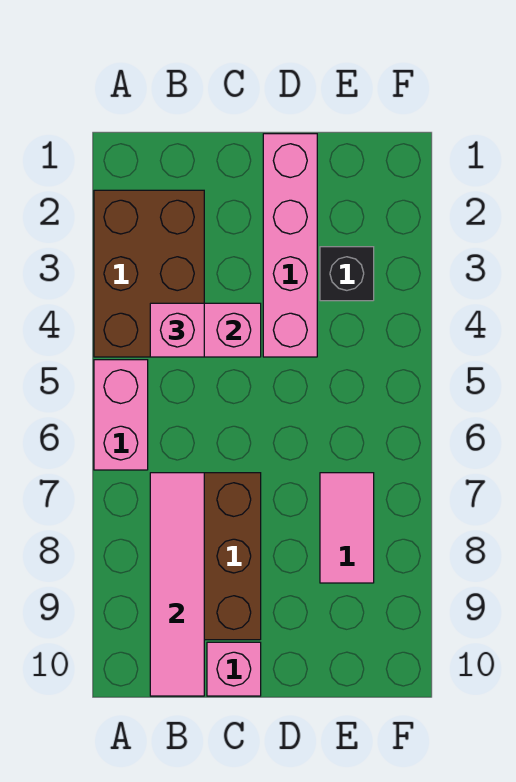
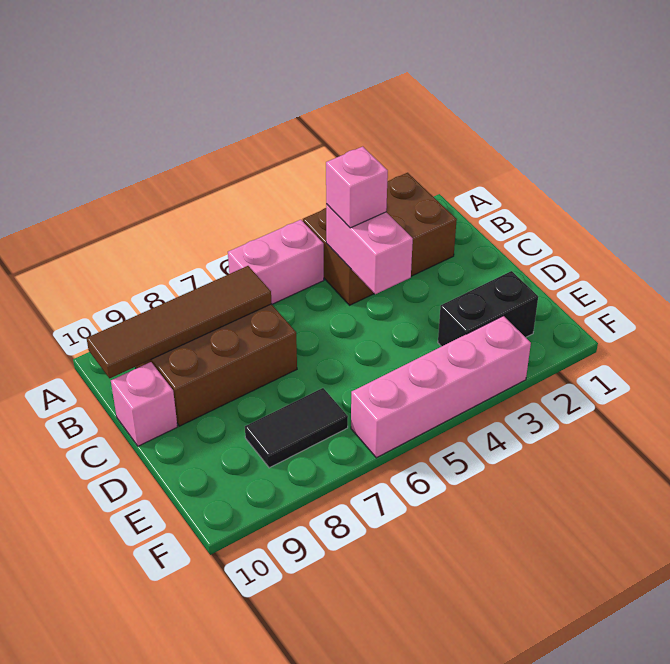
pink tile B7:B10 level 2 -> brown tile B7:B10 level 2
pink brick D1:D4 level 1 -> pink brick F3:F6 level 1
black brick E3 level 1 -> black brick E2:E3 level 1
pink tile E7:E8 level 1 -> black tile E7:E8 level 1

